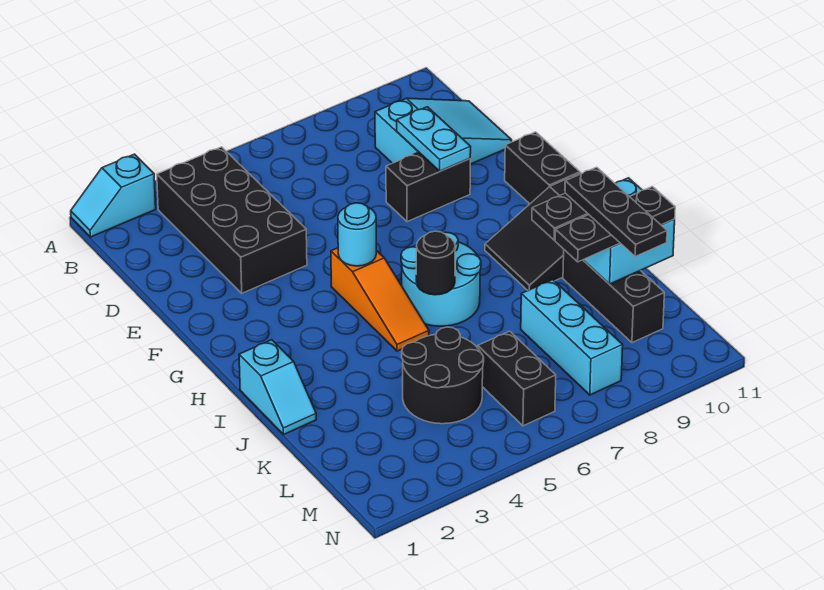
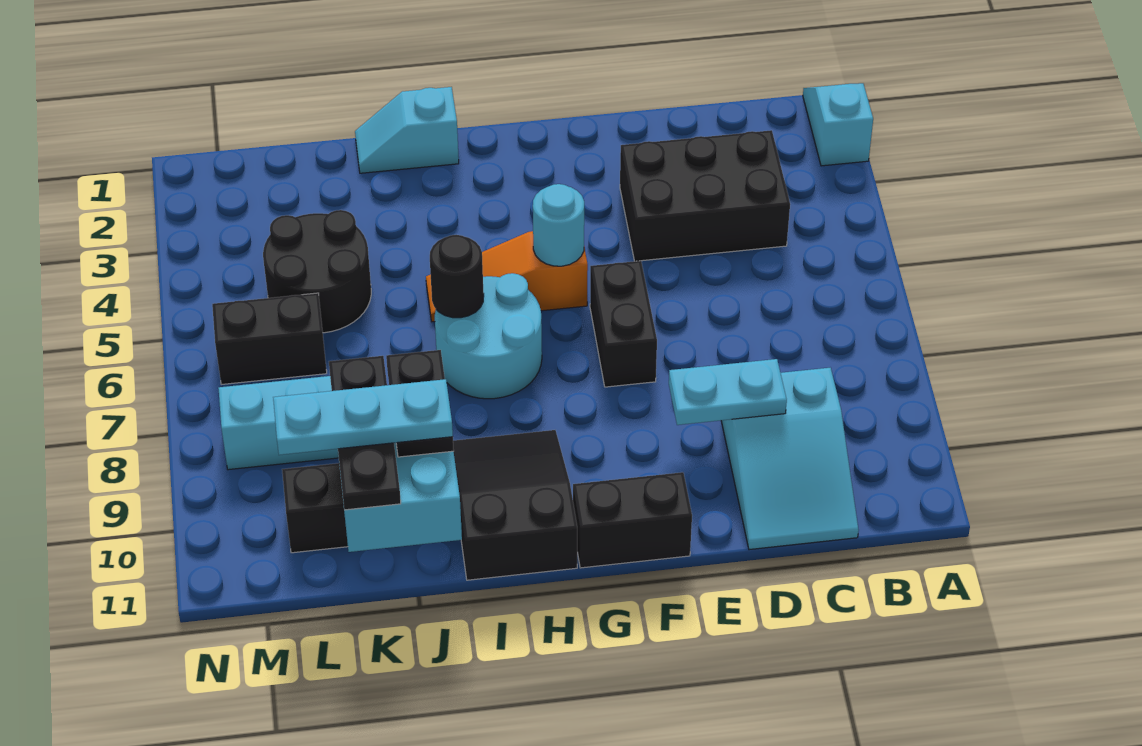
black brick B3:E4 level 1 -> black brick C3:E4 level 1
black brick E8:E9 level 1 -> black brick F6:F7 level 1
black plate J10:L10 level 4 -> cyan plate J10:L10 level 4

